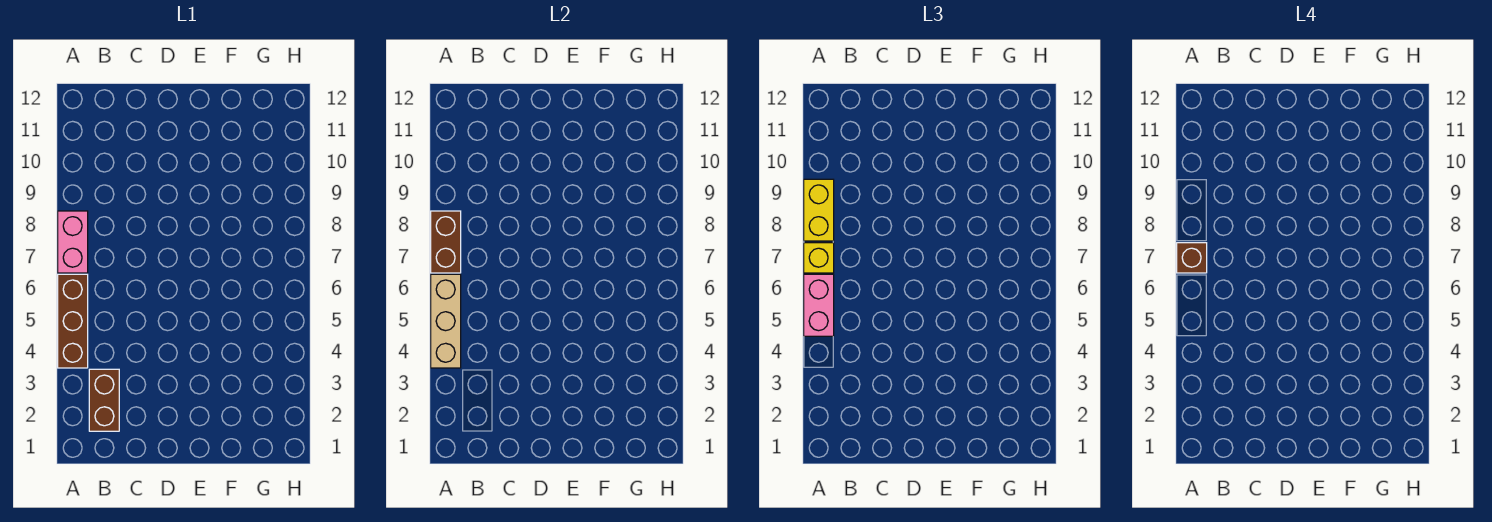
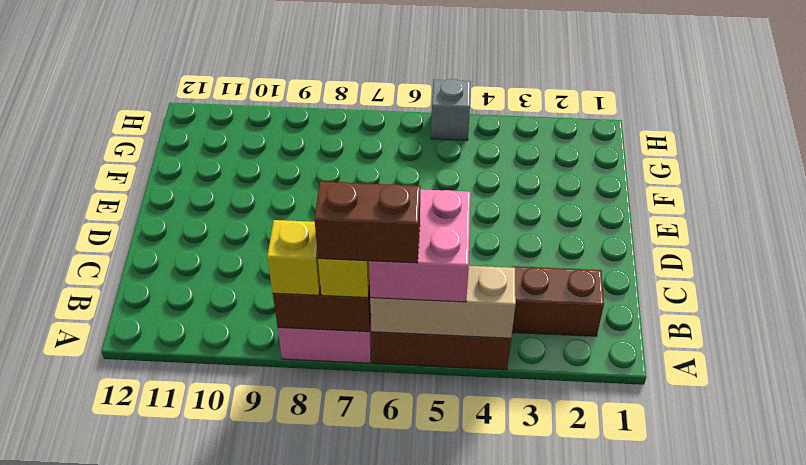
pink brick A5:A6 level 3 -> pink brick A5:B6 level 3
brown brick A7 level 4 -> brown brick A6:A7 level 4
yellow brick A8:A9 level 3 -> yellow brick A8 level 3
none -> grey brick H5 level 1

